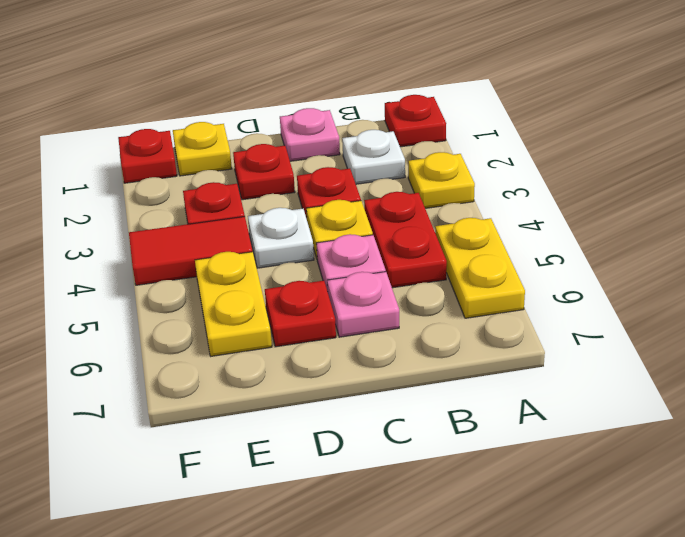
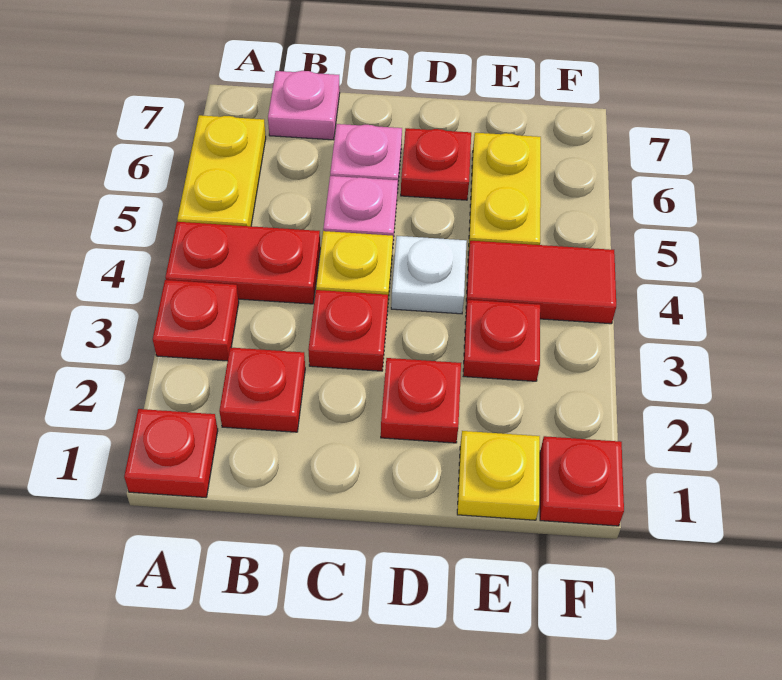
yellow plate A3 level 1 -> red plate A3 level 1
white plate B2 level 1 -> red plate B2 level 1
red plate B4:B5 level 1 -> red plate A4:B4 level 1
pink plate C1 level 1 -> pink plate B7 level 1

